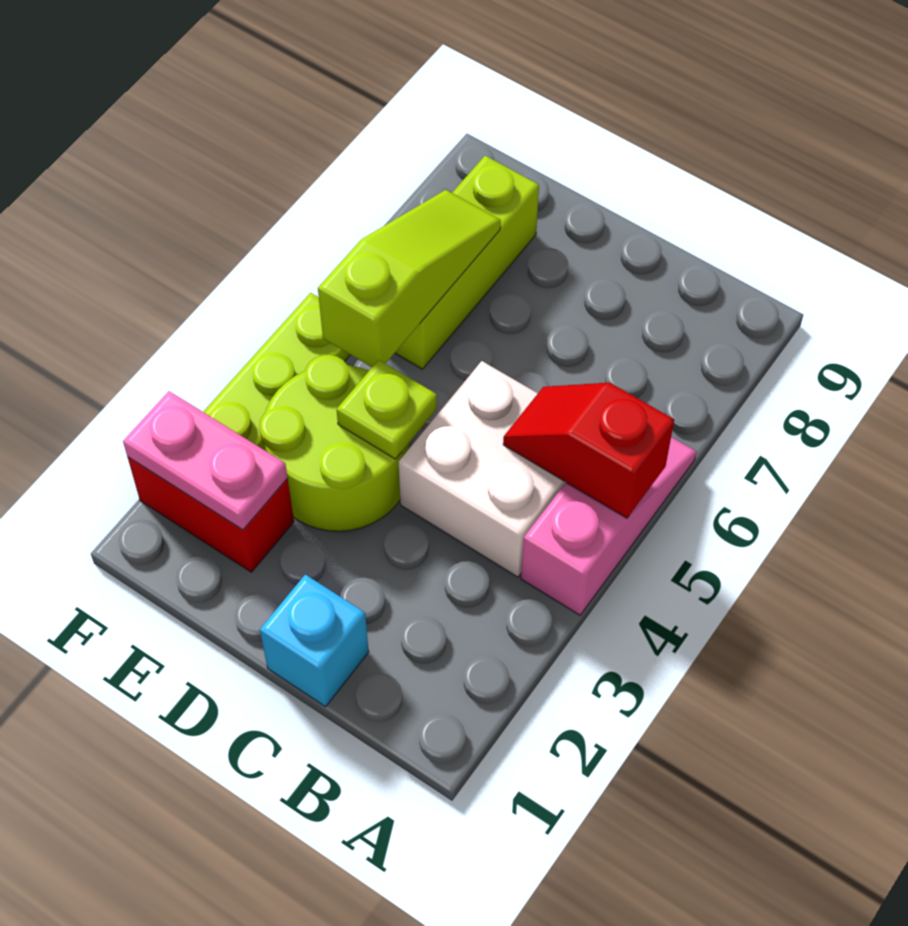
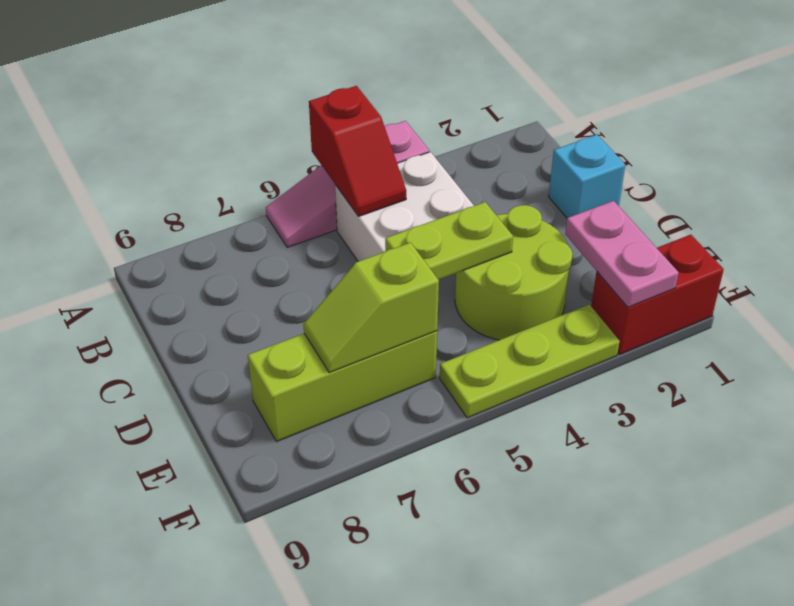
lime plate D4 level 2 -> lime plate D4:D5 level 2
red brick E2:F2 level 1 -> red brick F1:F2 level 1
lime slope E5:E7 level 2 top 5 -> lime slope E6:E7 level 2 top 6

